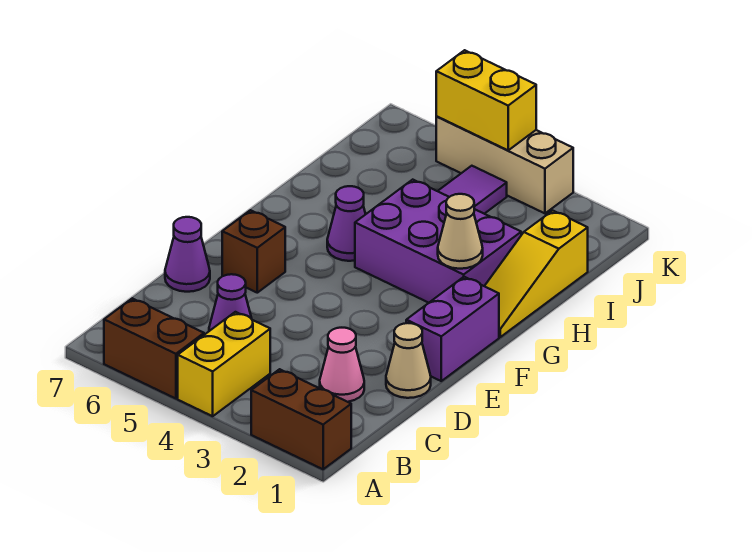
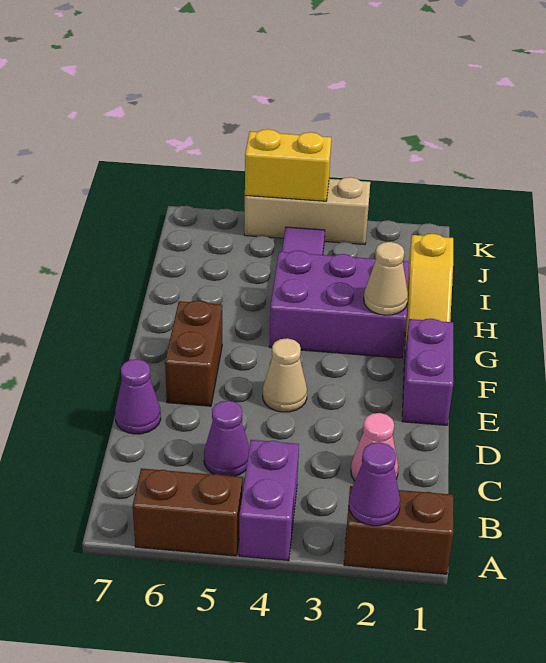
yellow brick A4:B4 level 1 -> purple brick A4:B4 level 1
tan cone D1 level 1 -> tan cone E4 level 1
brown brick E6 level 1 -> brown brick E6:F6 level 1
purple cone G5 level 1 -> purple cone A2 level 2

